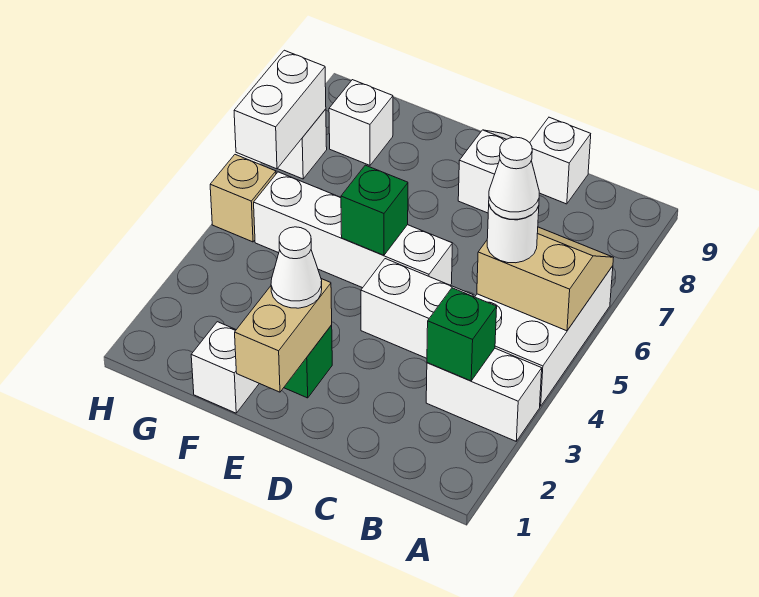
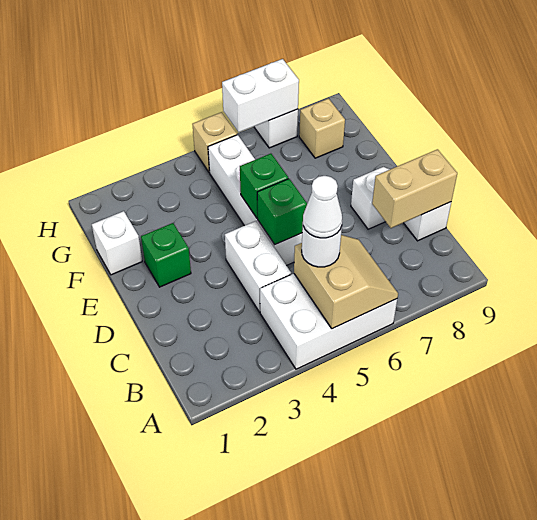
white brick A3:B3 level 1 -> none
green brick B3 level 2 -> green brick D5 level 2
tan brick E1:E2 level 2 -> tan brick C8:C9 level 2
white cone E2 level 3 -> none
white brick G8 level 1 -> tan brick G8 level 1

